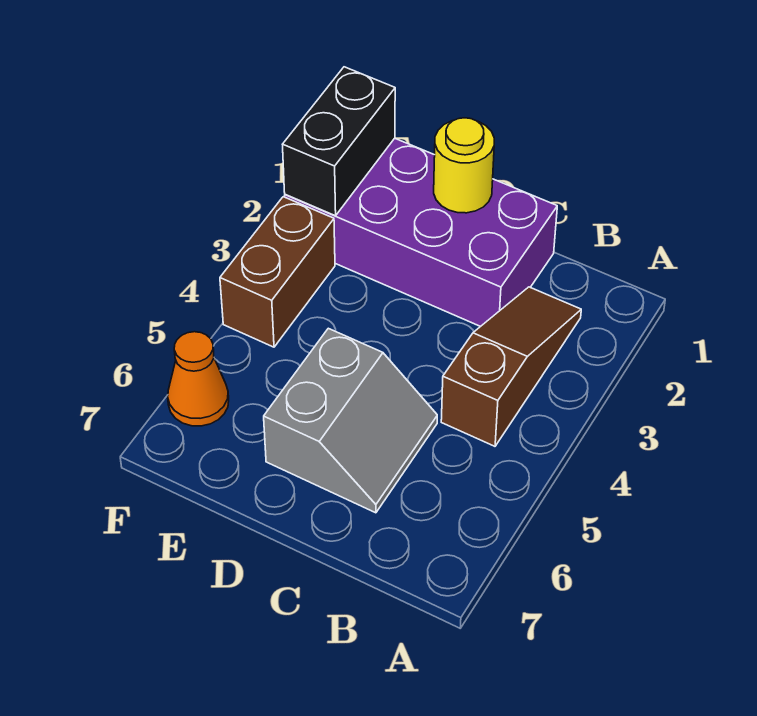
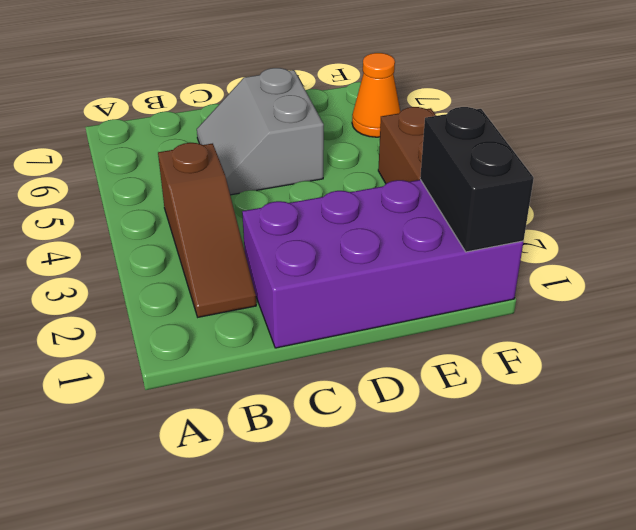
yellow round brick D1 level 2 -> none

